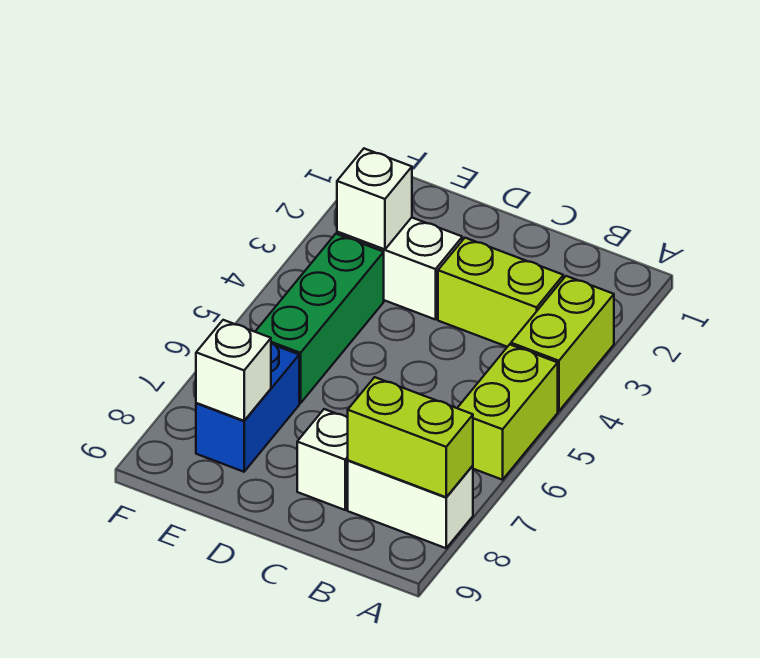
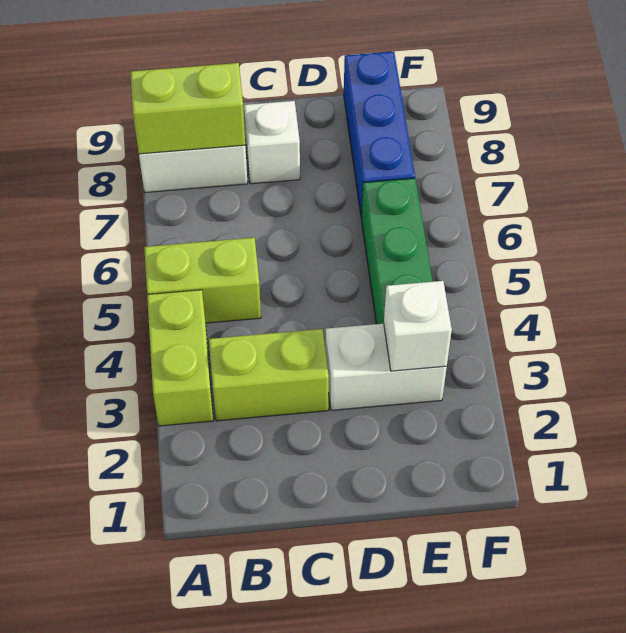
lime brick A5:A6 level 1 -> lime brick A5:B5 level 1
blue brick E7:E8 level 1 -> blue brick E7:E9 level 1
white brick E8 level 2 -> none

